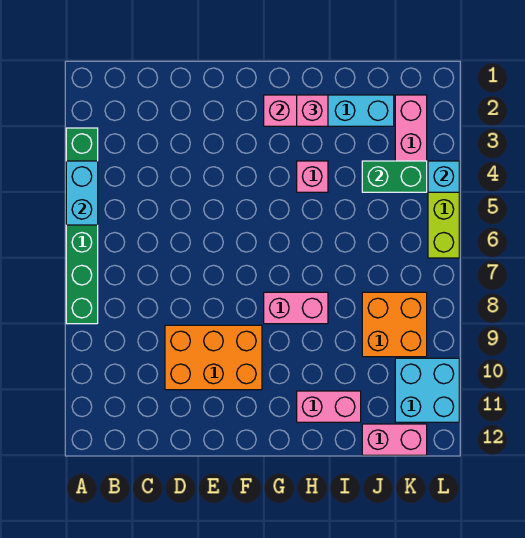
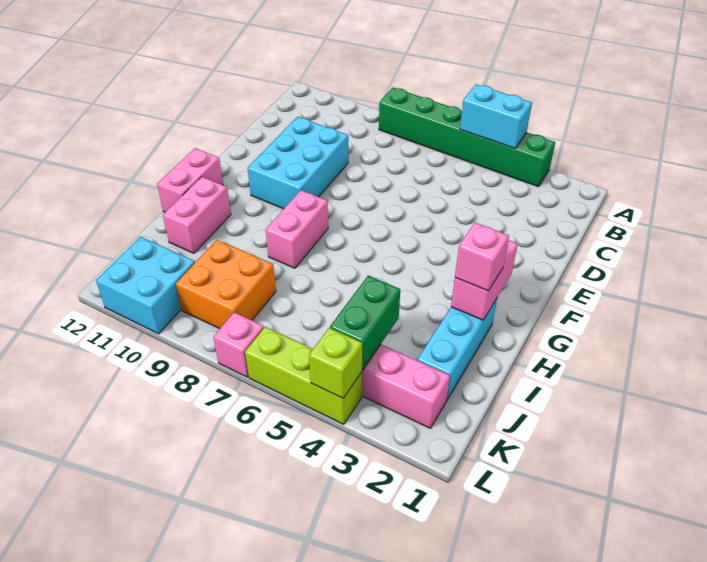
orange brick D9:F10 level 1 -> cyan brick D9:F10 level 1
pink brick H4 level 1 -> pink brick L7 level 1
pink brick J12:K12 level 1 -> pink brick G12:H12 level 1
cyan brick L4 level 2 -> lime brick L4 level 2

